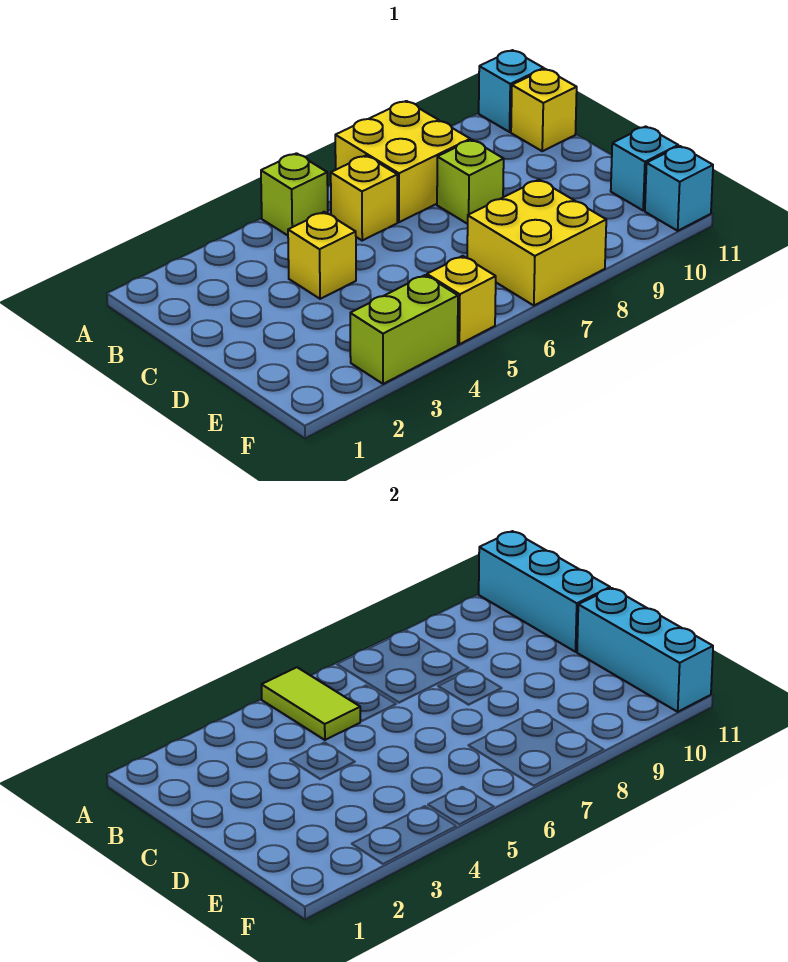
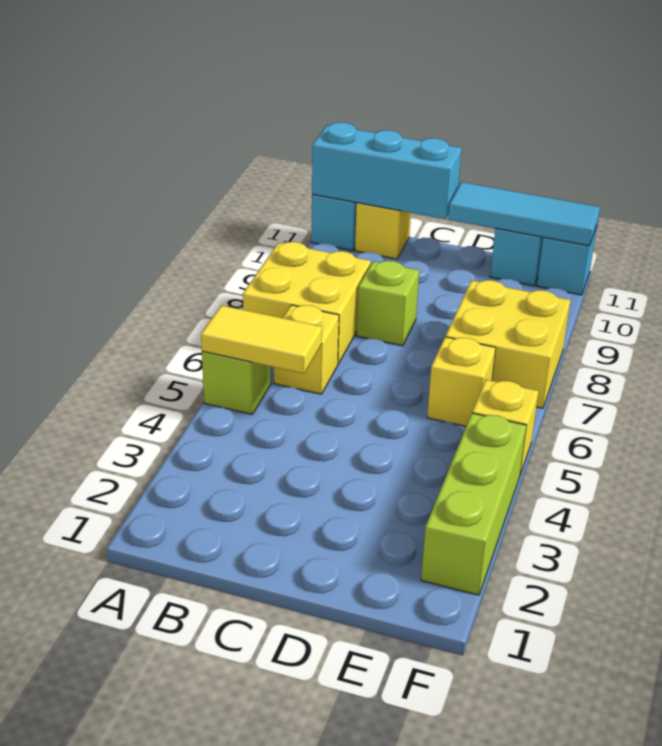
lime tile A5:B5 level 2 -> yellow tile A5:B5 level 2
yellow brick C4 level 1 -> yellow brick E6 level 1
cyan brick D11:F11 level 2 -> cyan tile D11:F11 level 2
lime brick F3:F4 level 1 -> lime brick F2:F4 level 1

